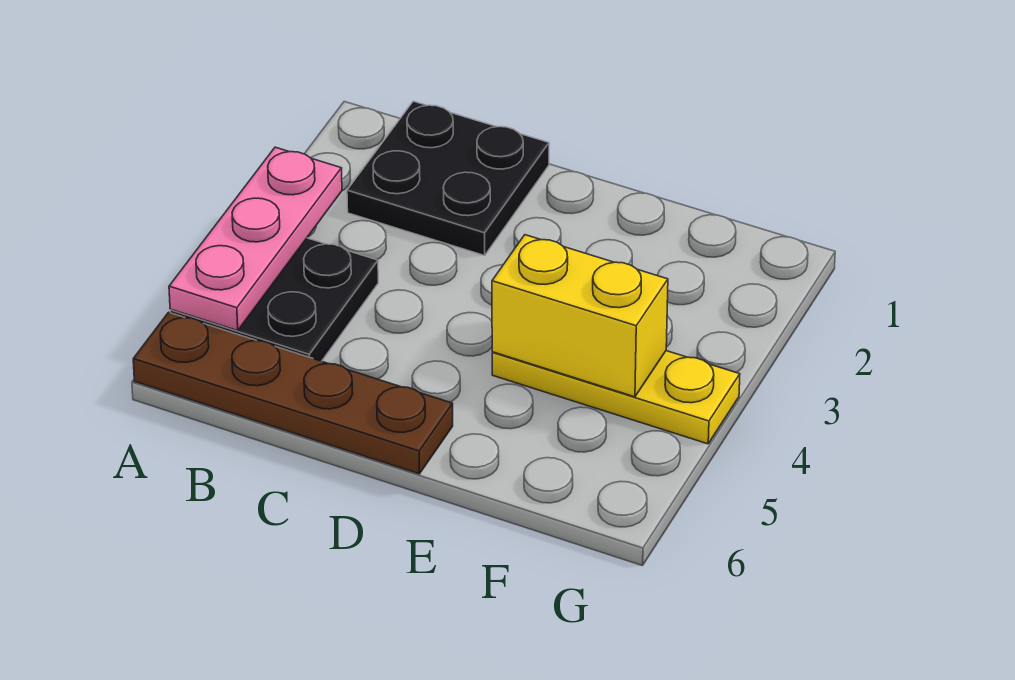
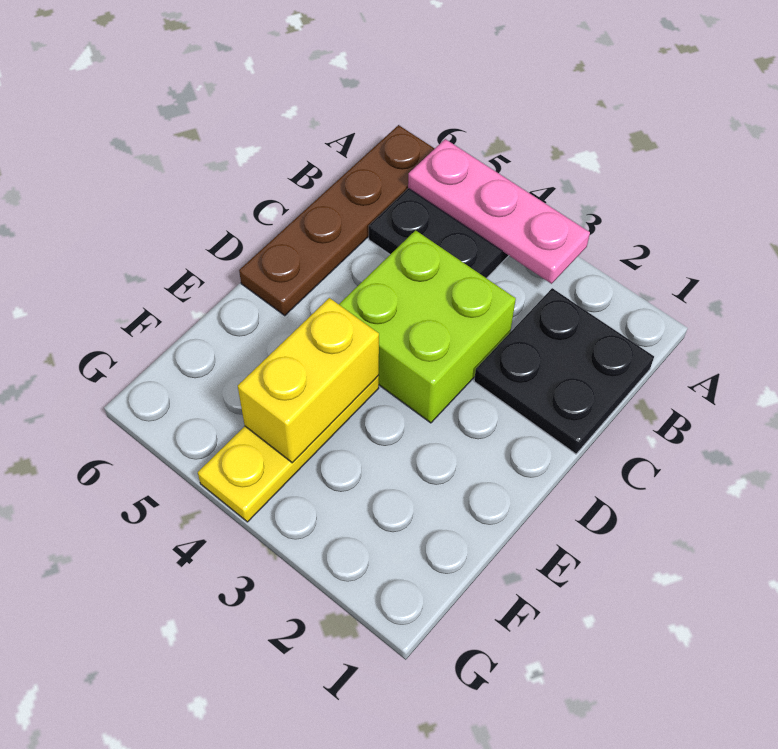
none -> lime brick C3:D4 level 1

